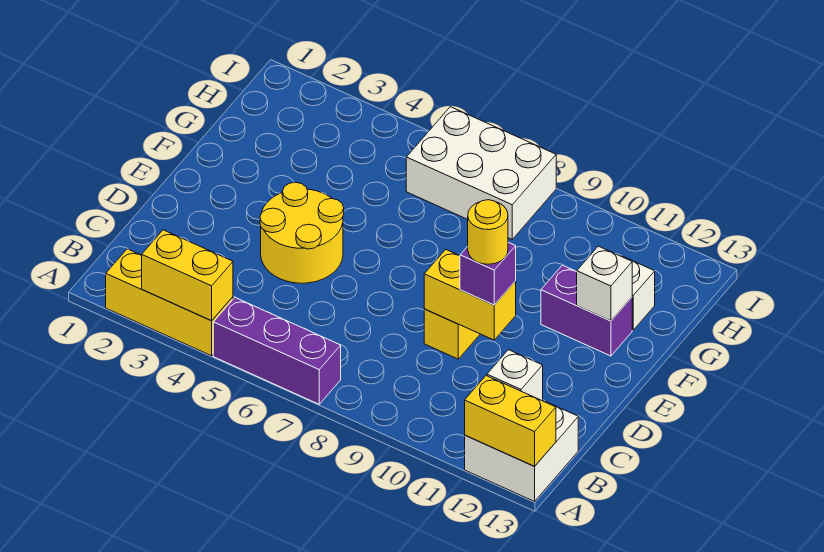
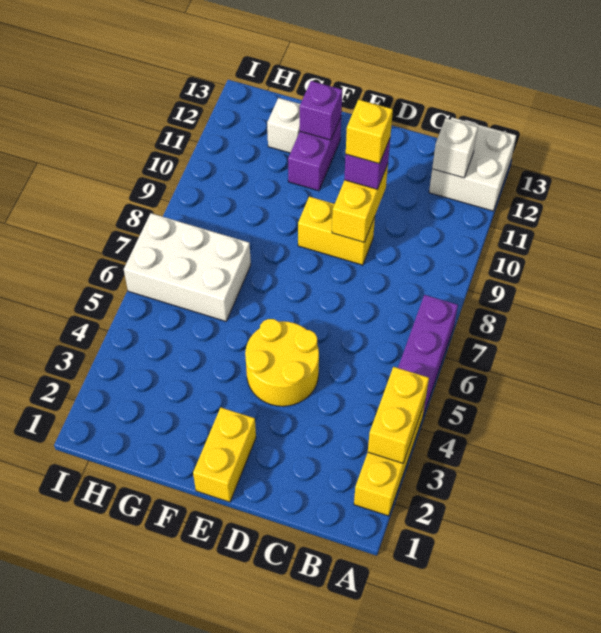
yellow brick A12:A13 level 2 -> yellow brick E1:E2 level 1
yellow round brick D10 level 4 -> yellow brick D10 level 4
white brick F12 level 2 -> purple brick F12 level 2
white brick H6:I8 level 1 -> white brick G6:I7 level 1

